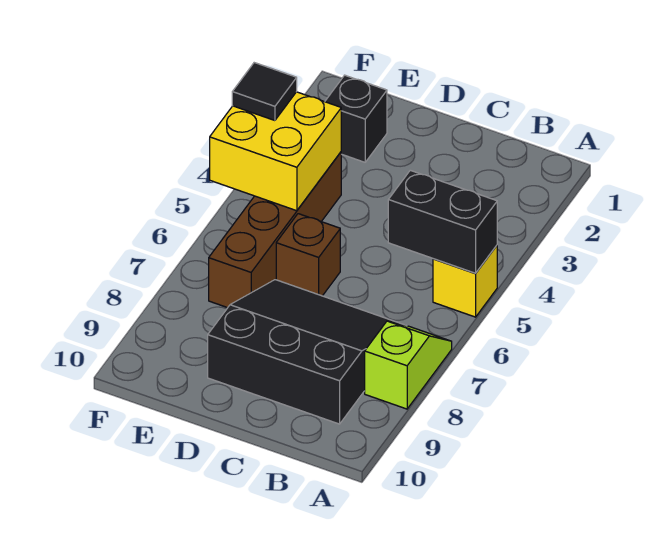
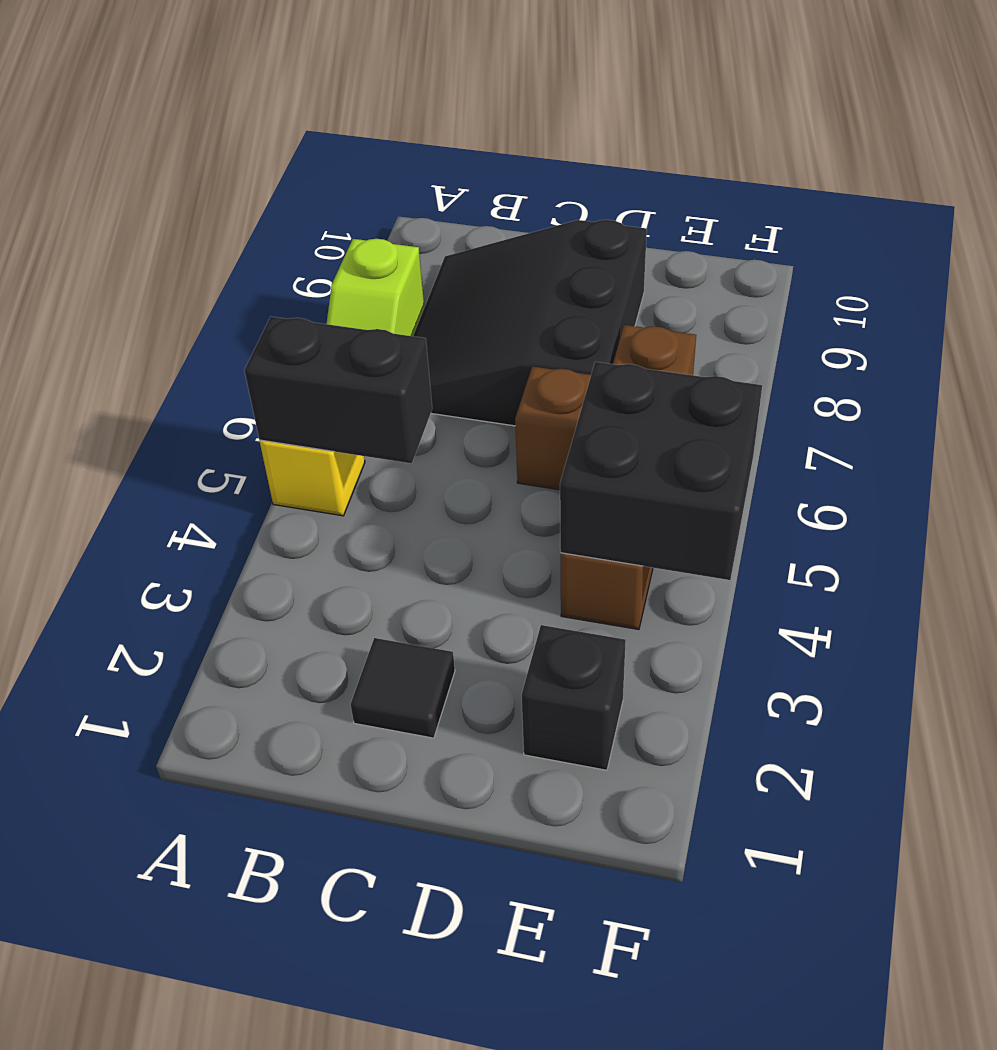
black slope B7:D9 level 1 top 9 -> black slope B7:D9 level 1 top D
yellow brick E4:F5 level 2 -> black brick E4:F5 level 2
black tile F4 level 3 -> black tile C2 level 1

